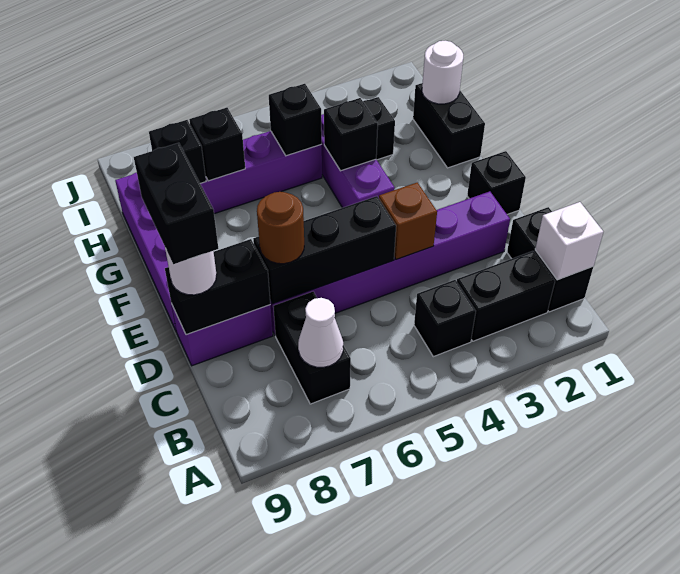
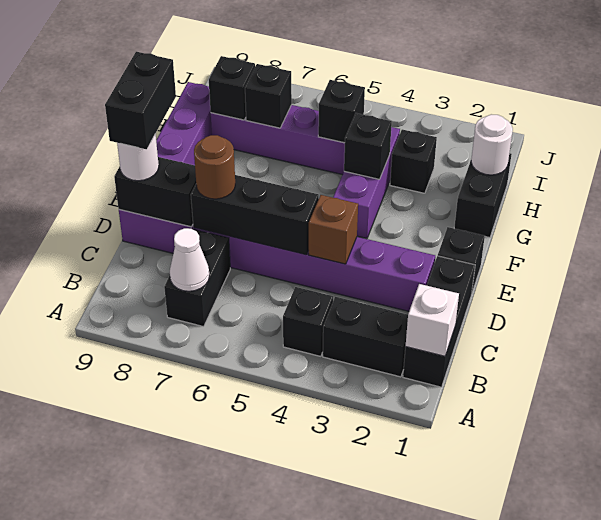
black brick B1:C1 level 1 -> black brick B1:D1 level 1

